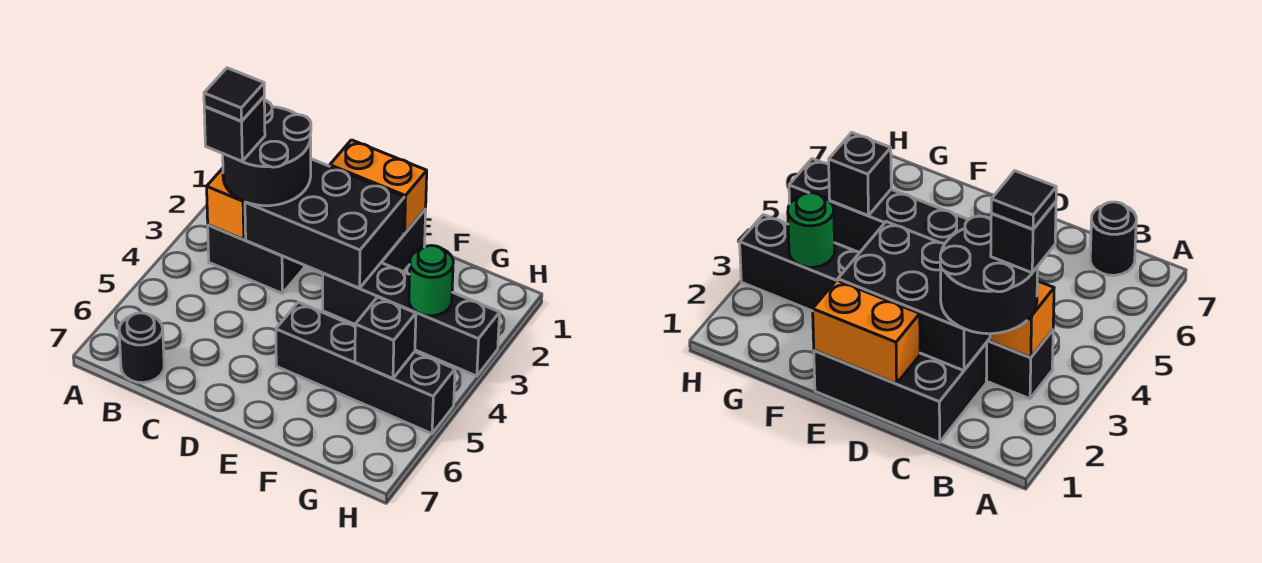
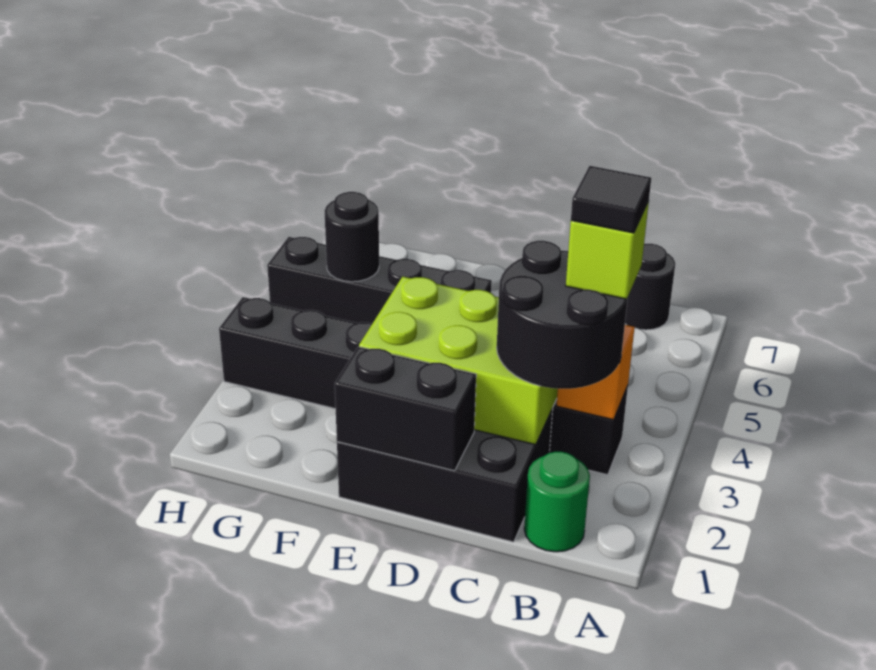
black brick B3 level 4 -> lime brick B3 level 4
black brick C2:E3 level 2 -> lime brick C2:E3 level 2
orange brick D1:E1 level 2 -> black brick D1:E1 level 2
green round brick G3 level 2 -> green round brick B1 level 1
black brick G5 level 2 -> black round brick G5 level 2

